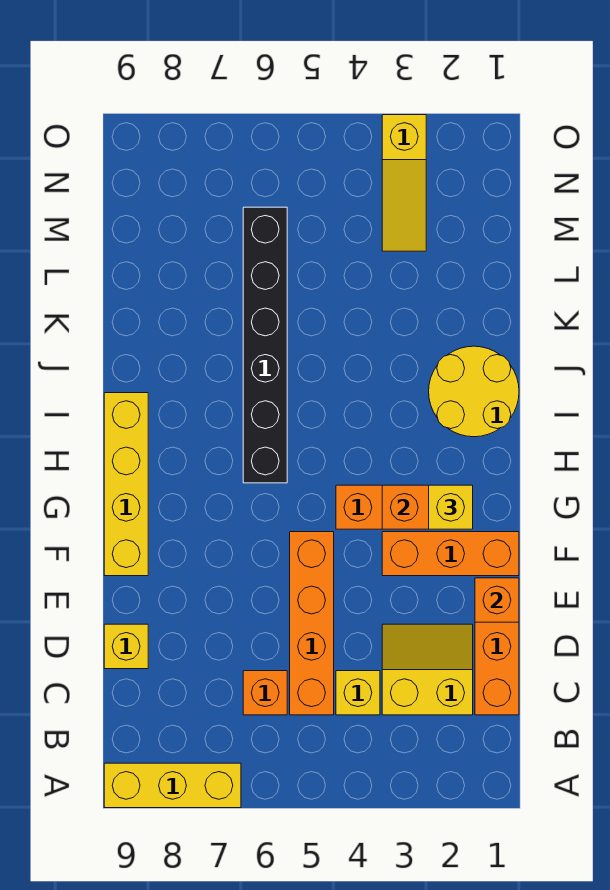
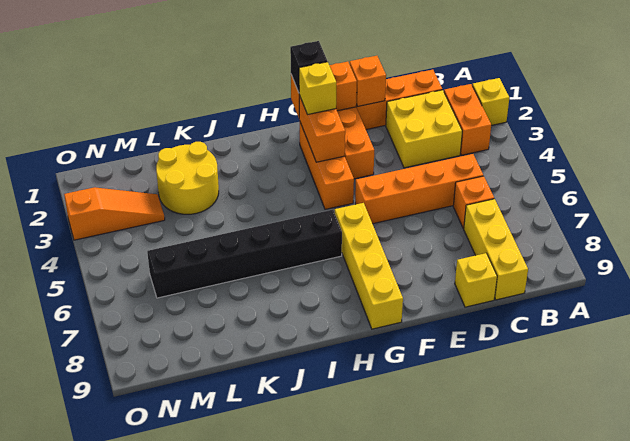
yellow brick A7:A9 level 1 -> yellow brick C7:C9 level 1
none -> orange brick B2:B3 level 1
yellow slope C2:D3 level 1 top C -> yellow brick C2:D3 level 1
yellow brick C4 level 1 -> yellow brick A2 level 1
none -> orange brick F1:G1 level 2
yellow brick F9:I9 level 1 -> yellow brick G6:G9 level 1
none -> black brick G1 level 3
yellow round brick I1:J2 level 1 -> yellow round brick K2:L3 level 1
yellow slope M3:O3 level 1 top O -> orange slope M3:O3 level 1 top O

